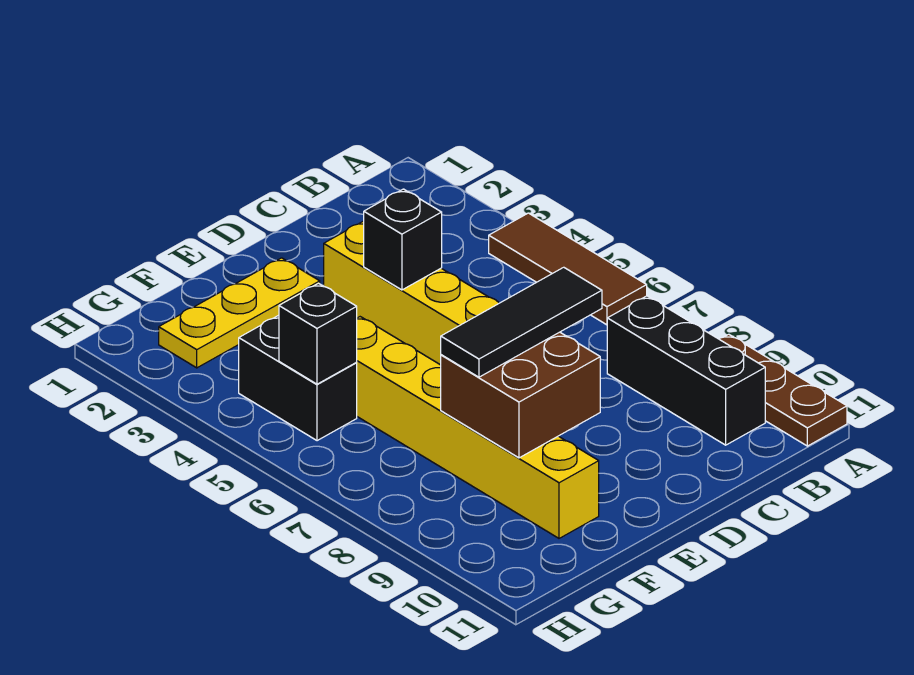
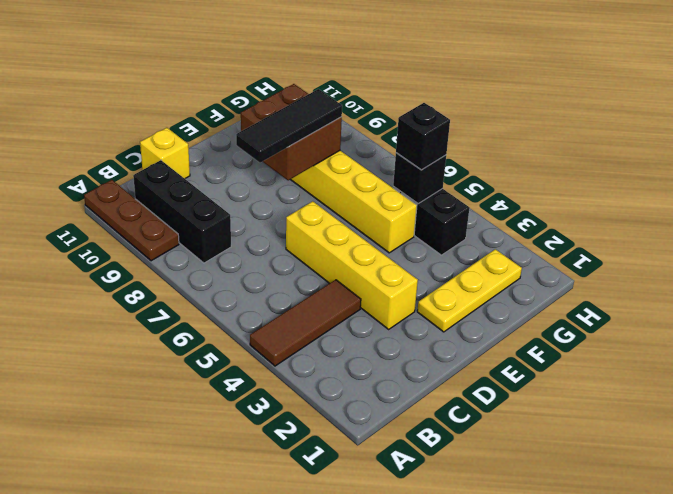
brown tile A4:A6 level 1 -> brown tile A4:C4 level 1
none -> yellow brick C11 level 1
black brick D4 level 2 -> black brick G5 level 3

